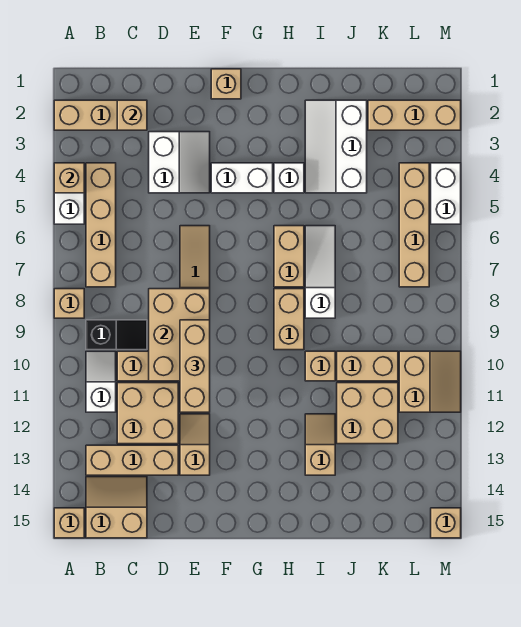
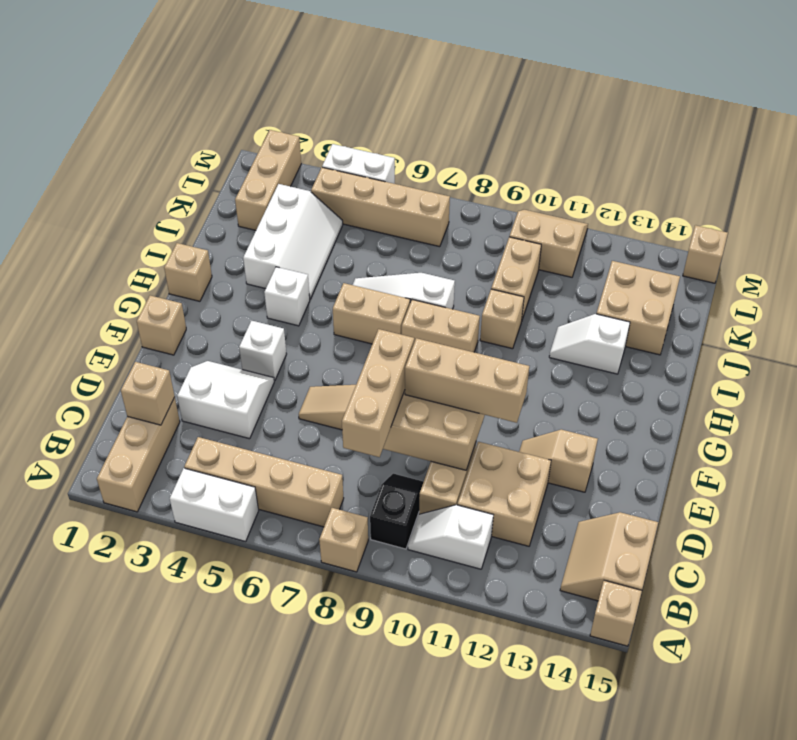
tan brick A4 level 2 -> tan brick H1 level 1
tan brick B13:D13 level 1 -> tan brick C8:E8 level 3
white brick F4:G4 level 1 -> white brick F4 level 1
white slope I2:J4 level 1 top J -> white slope I3:K4 level 1 top 3
tan slope I12:I13 level 1 top 13 -> white slope I12:I13 level 1 top 13
tan brick J11:K12 level 1 -> tan brick J13:K14 level 1

